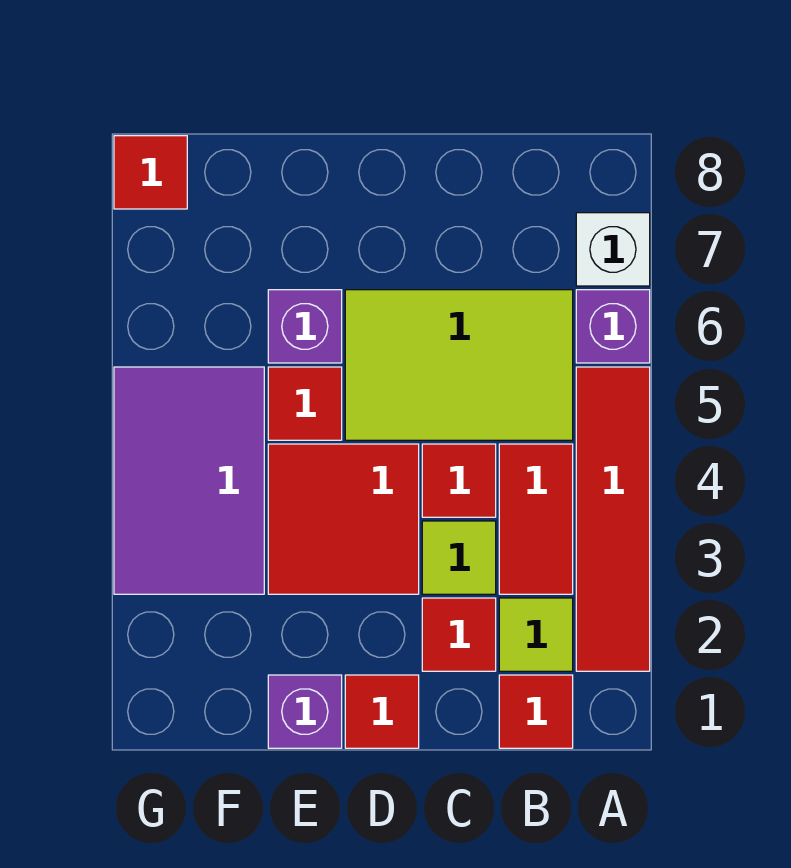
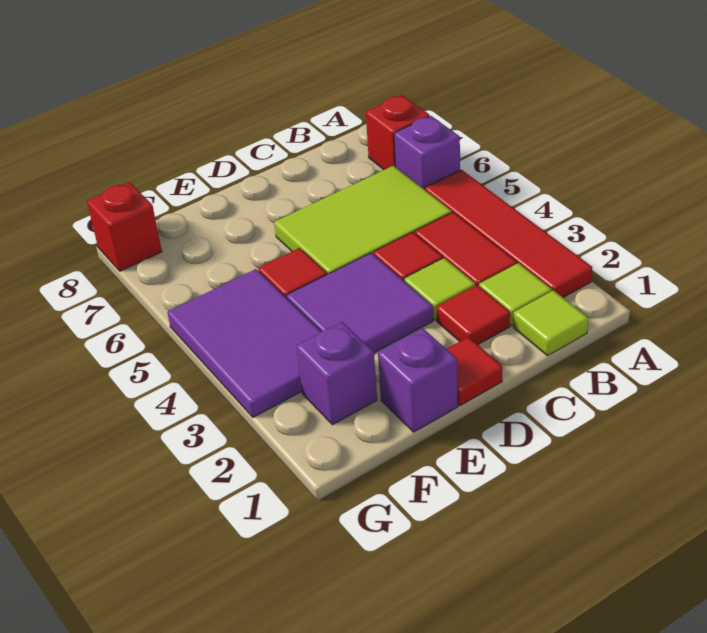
white brick A7 level 1 -> red brick A7 level 1
red tile B1 level 1 -> lime tile B1 level 1
red tile D3:E4 level 1 -> purple tile D3:E4 level 1
purple brick E6 level 1 -> purple brick F2 level 1
red tile G8 level 1 -> red brick G8 level 1

